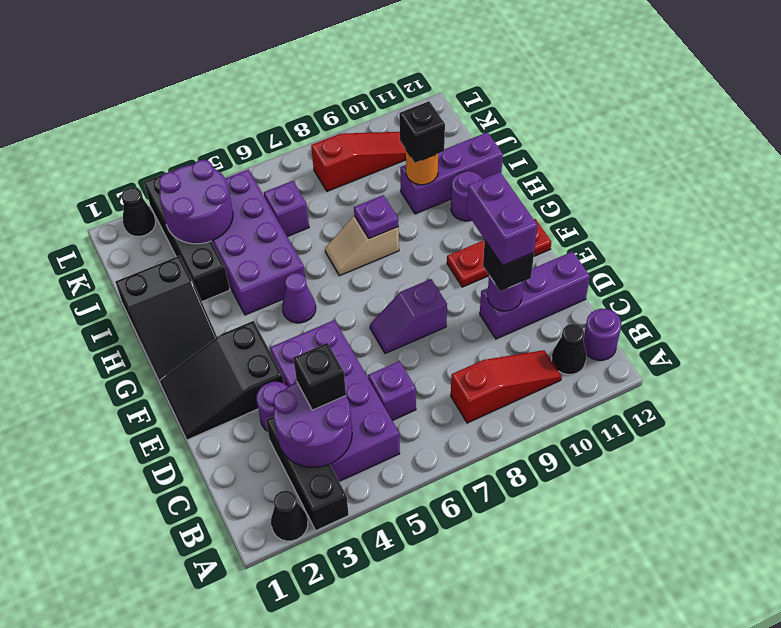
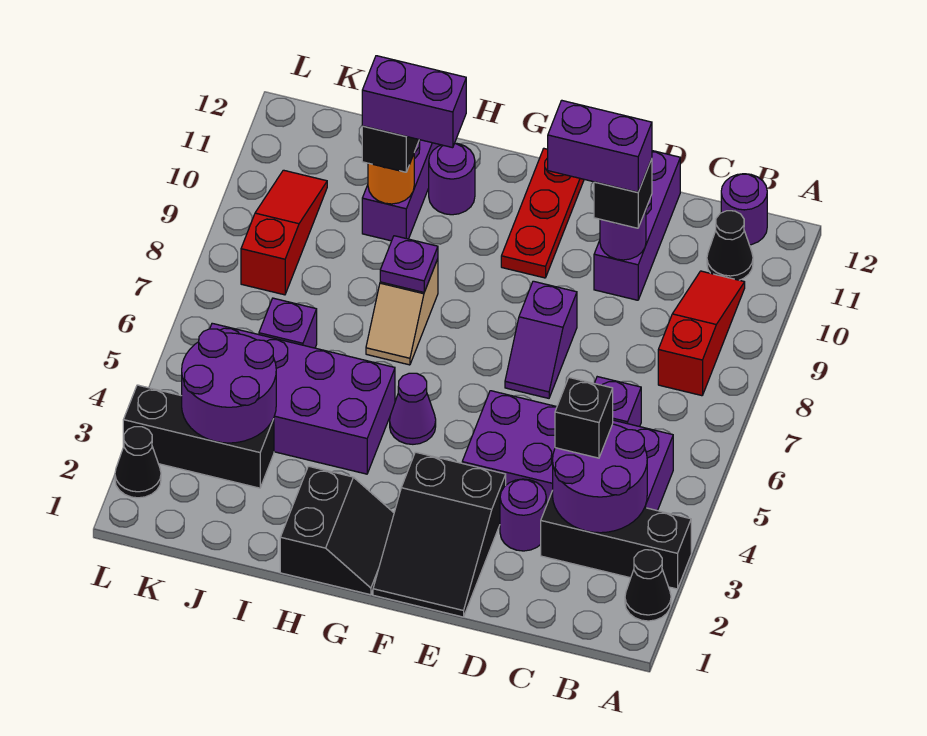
black slope G1:I2 level 1 top I -> black slope G1:H2 level 1 top H
none -> purple brick H10:I10 level 4
black brick I3:L3 level 1 -> black brick J3:L3 level 1

